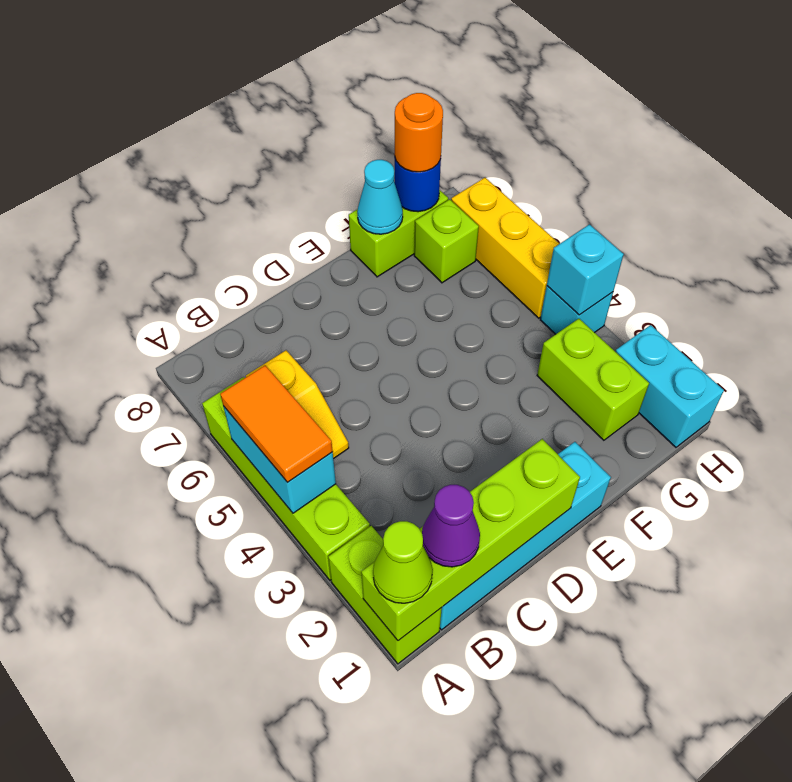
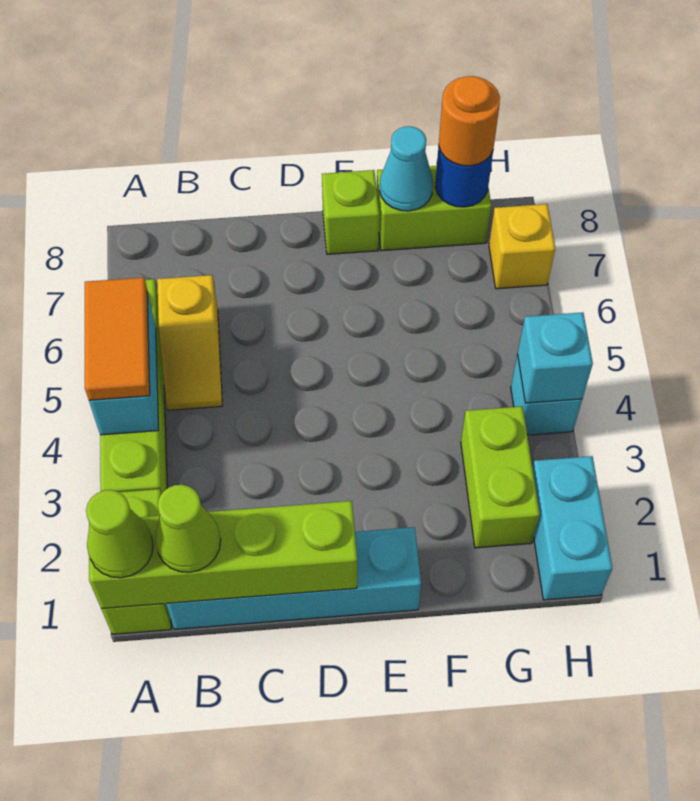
purple cone B1 level 3 -> lime cone B1 level 3
lime brick G7 level 1 -> lime brick E8 level 1
yellow brick H5:H7 level 1 -> yellow brick H7 level 1

